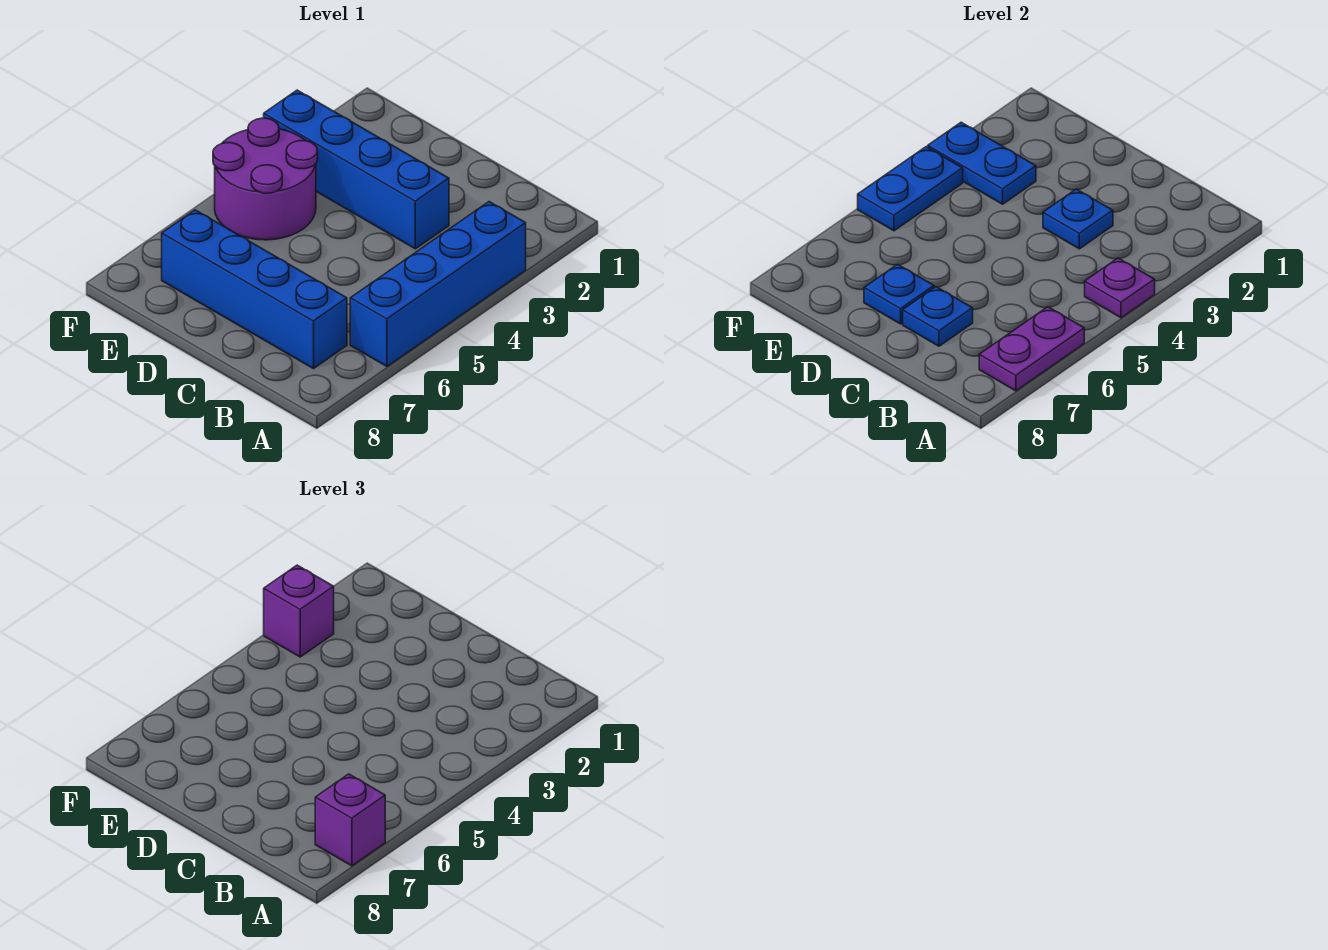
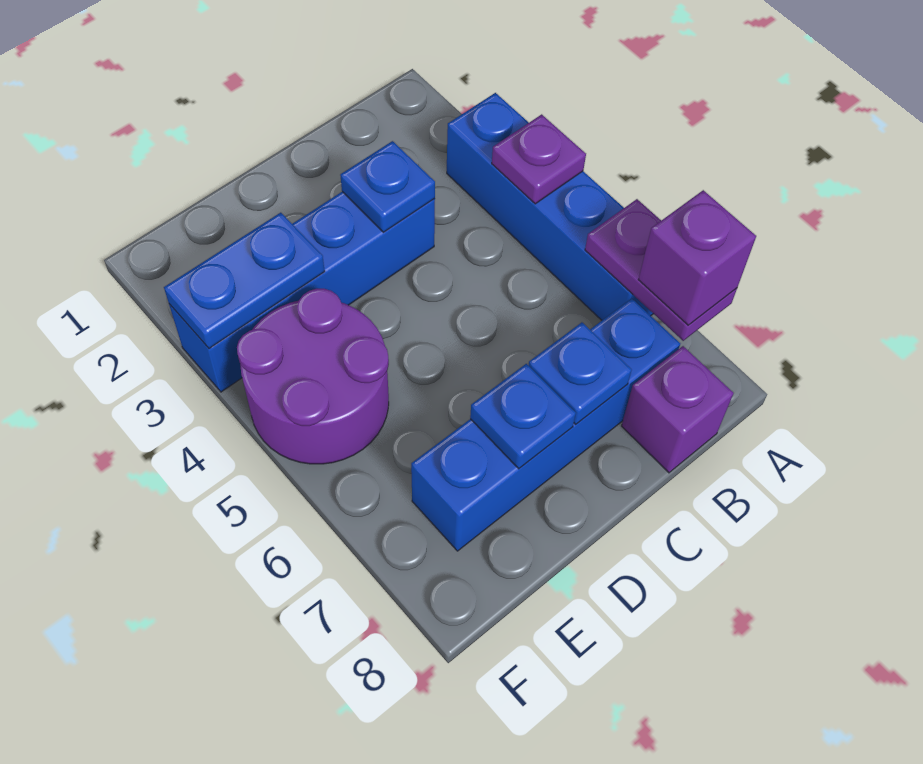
purple brick F3 level 3 -> purple brick B8 level 1
blue plate F4:F5 level 2 -> none

